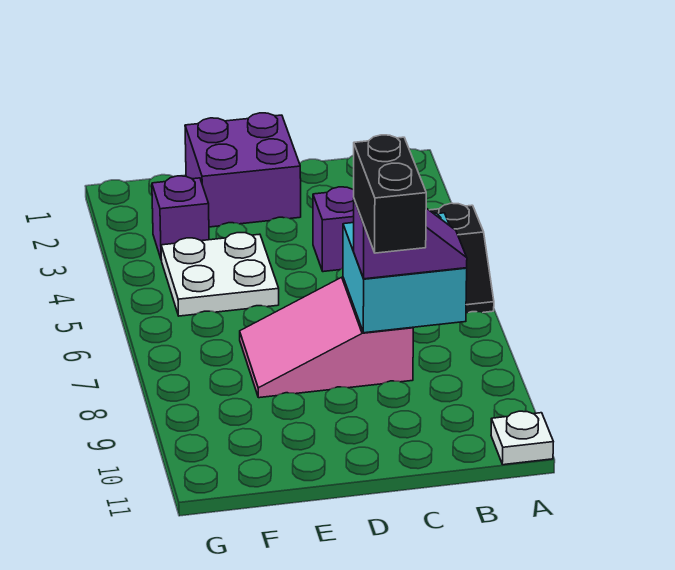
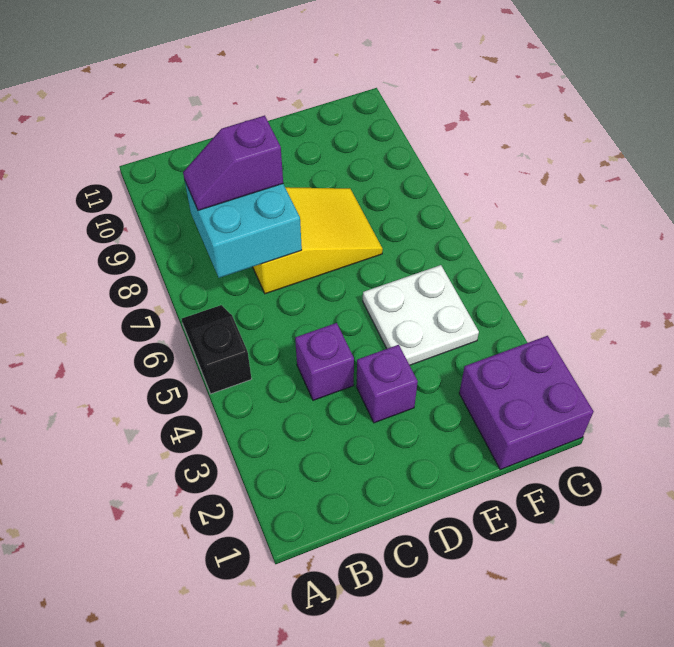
white plate A11 level 1 -> none
pink slope C7:E8 level 1 top C -> yellow slope C7:E8 level 1 top C
black brick C8:C9 level 4 -> none
purple brick D1:E2 level 1 -> purple brick F1:G2 level 1
purple brick F3 level 1 -> purple brick D3 level 1

